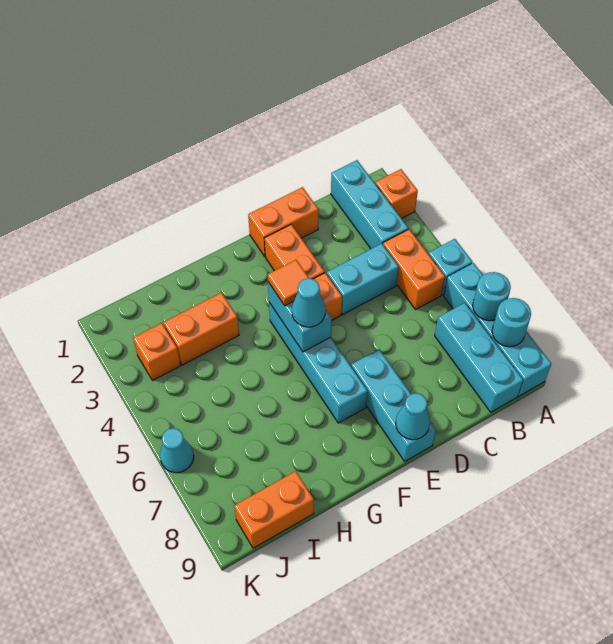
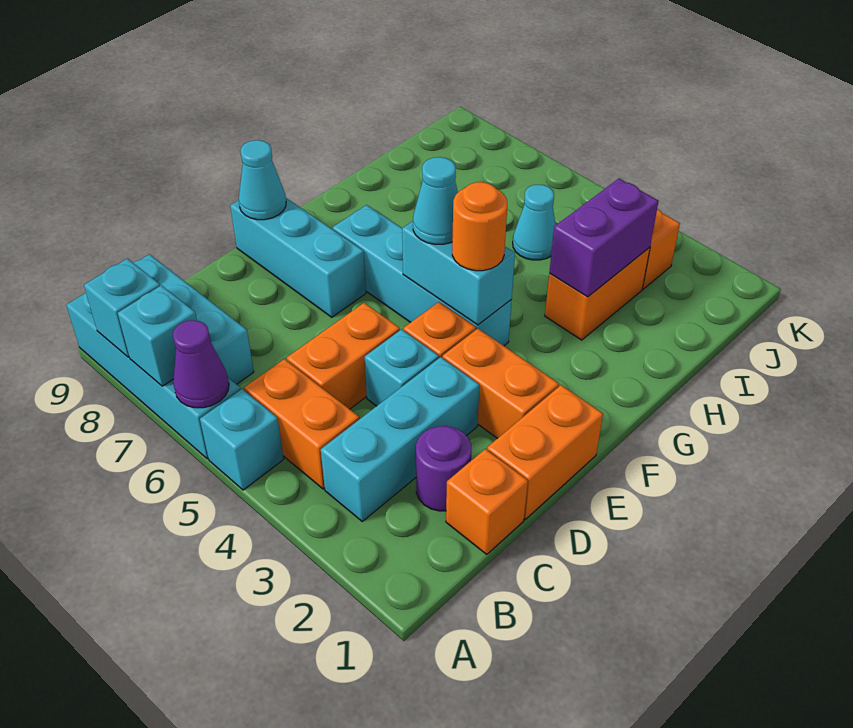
orange brick A2 level 1 -> orange brick C1 level 1
none -> purple cone A6 level 2
cyan round brick A7 level 2 -> cyan brick A7 level 2
cyan round brick A8 level 2 -> cyan brick A8 level 2
cyan brick B1:B3 level 1 -> cyan brick B3:D3 level 1
none -> purple round brick C2 level 1
cyan brick C4:D4 level 1 -> cyan brick D4 level 1
orange tile F4 level 3 -> orange round brick F4 level 3
none -> purple brick H3:I3 level 2
orange brick I9:J9 level 1 -> orange brick C5:D5 level 1
cyan cone K6 level 1 -> cyan cone I5 level 1

